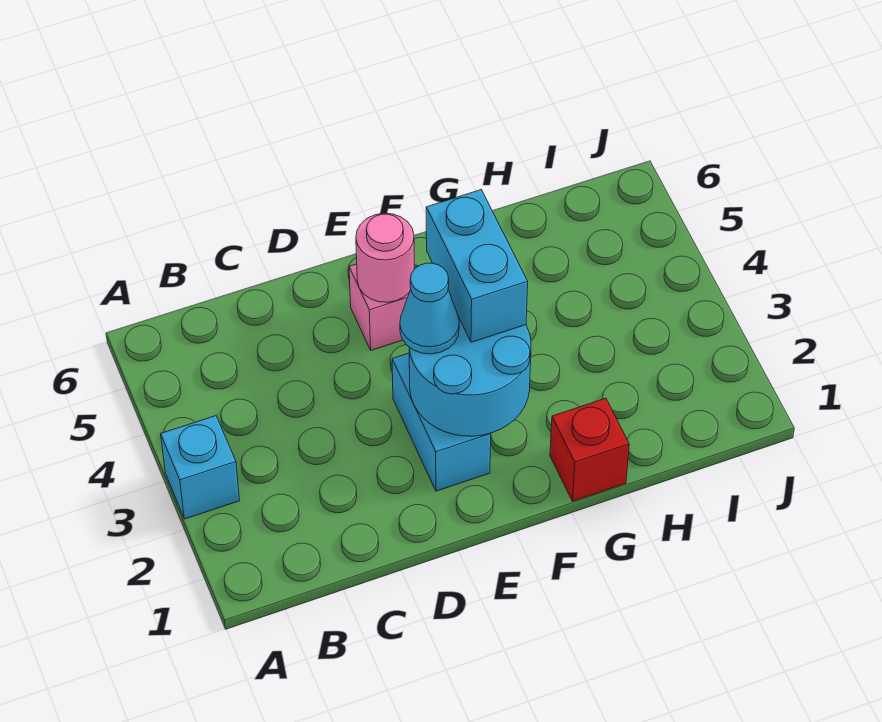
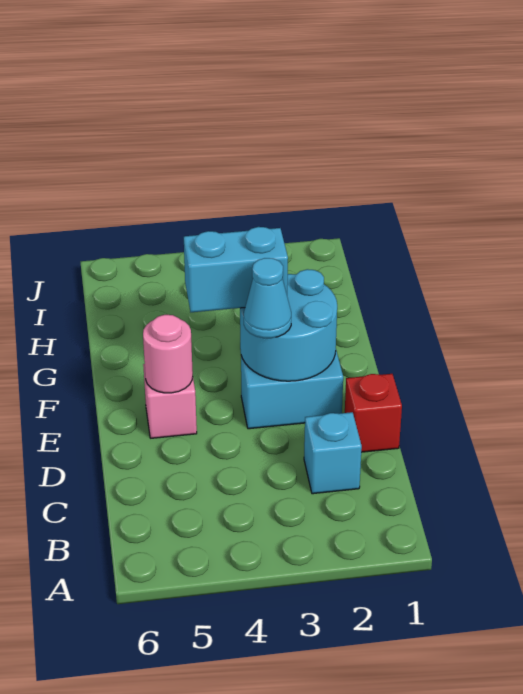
cyan brick A3 level 1 -> cyan brick C2 level 1
red brick G1 level 1 -> red brick D1 level 1

